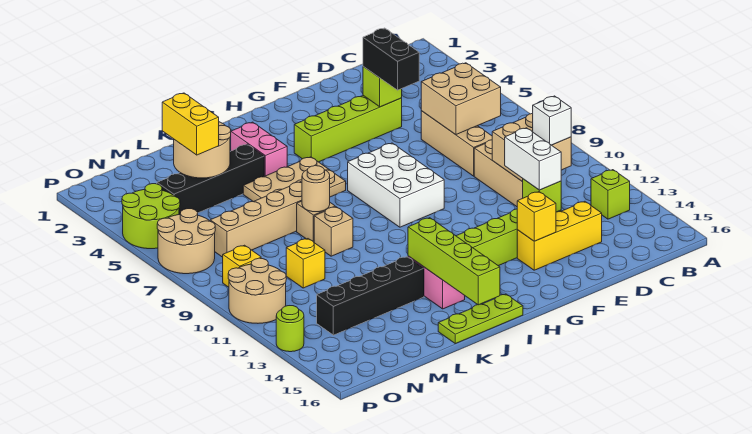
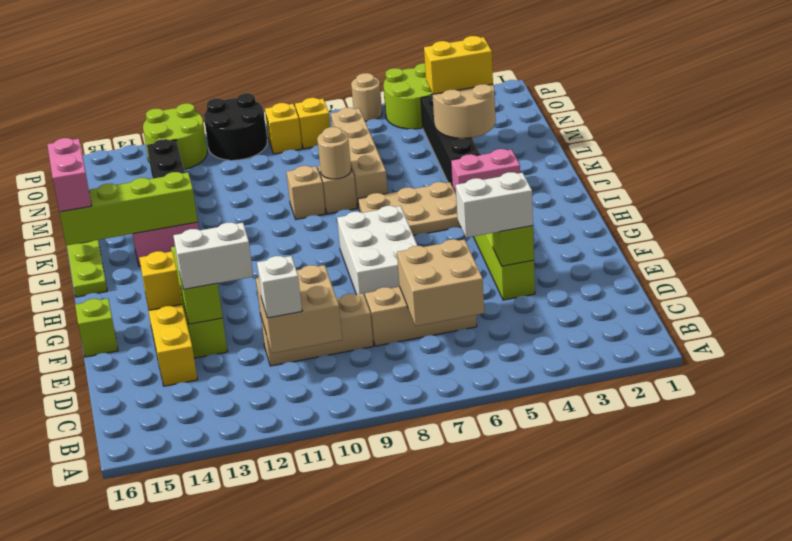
lime brick B13 level 1 -> lime brick F16 level 1
black brick E4:E5 level 3 -> white brick E4:E5 level 3
white brick G7:H9 level 1 -> white brick F7:H8 level 1
tan plate I5:K6 level 1 -> tan plate I5:J7 level 1
none -> pink brick J16:K16 level 3
yellow brick M10 level 1 -> yellow brick O8 level 1
tan round brick O6:P7 level 1 -> tan round brick P6 level 1
tan round brick O10:P11 level 1 -> black round brick O10:P11 level 1
lime round brick P13 level 1 -> lime round brick O12:P13 level 1

